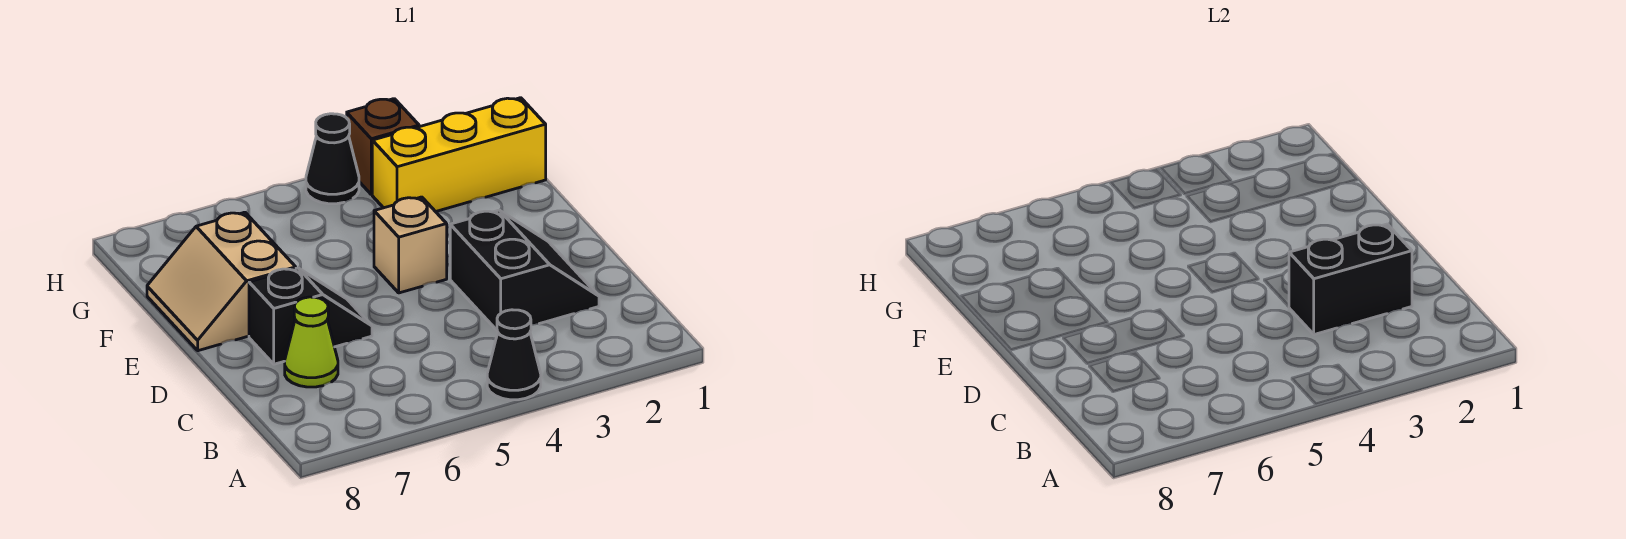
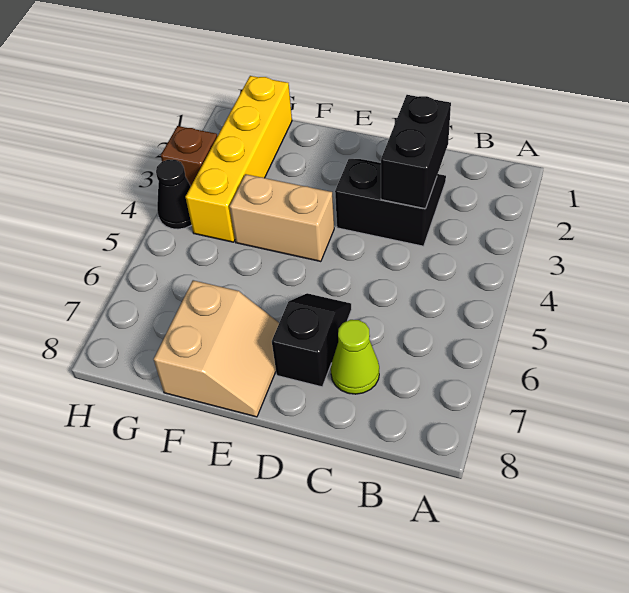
black cone A4 level 1 -> none
tan brick E4 level 1 -> tan brick E4:F4 level 1
tan slope E7:F8 level 1 top 7 -> tan slope E7:F8 level 1 top F
yellow brick G1:G3 level 1 -> yellow brick G1:G4 level 1

